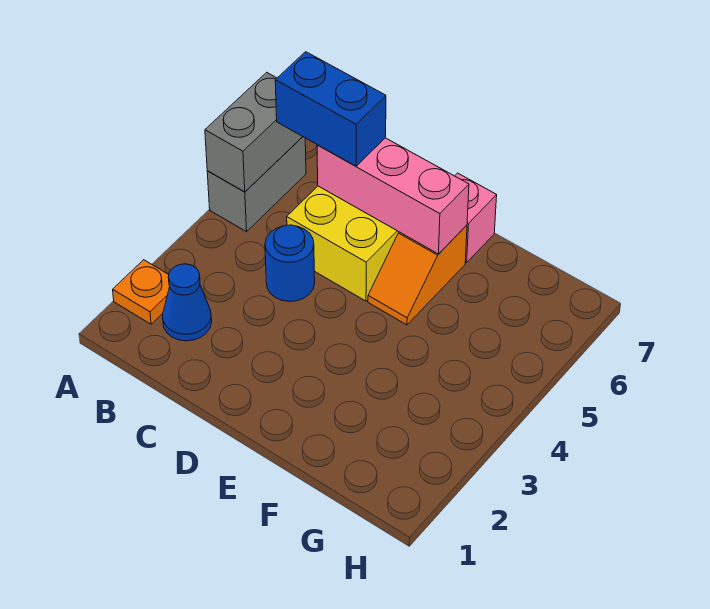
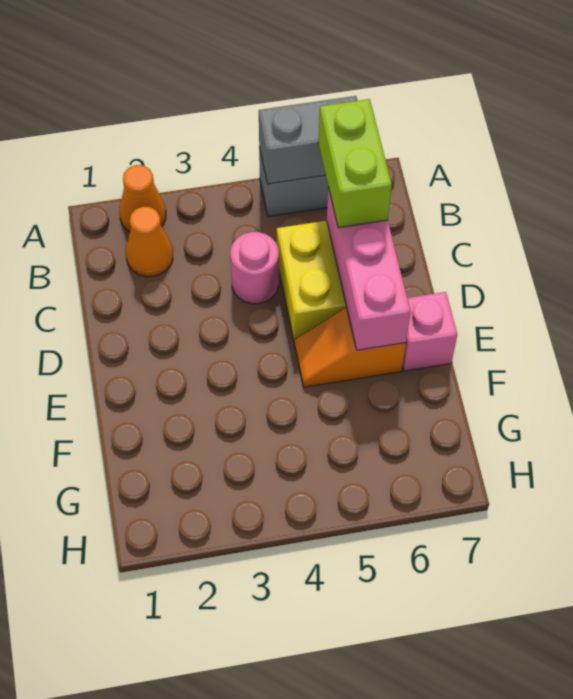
orange plate A2 level 1 -> orange cone A2 level 1
blue cone B2 level 1 -> orange cone B2 level 1
blue brick B6:C6 level 3 -> lime brick B6:C6 level 3
blue round brick C4 level 1 -> pink round brick C4 level 1

